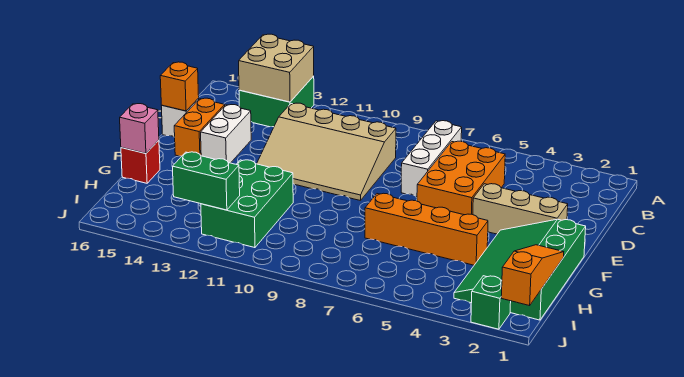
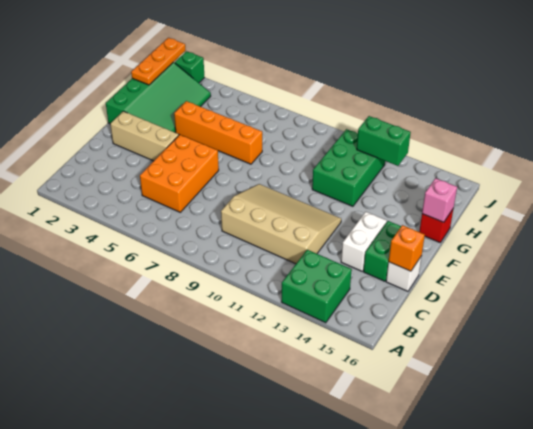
tan brick A13:B14 level 2 -> none
white brick B7:D7 level 1 -> none
orange brick D15:E15 level 1 -> green brick D15:E15 level 1
orange slope H1:J1 level 2 top J -> orange plate H1:J1 level 2

